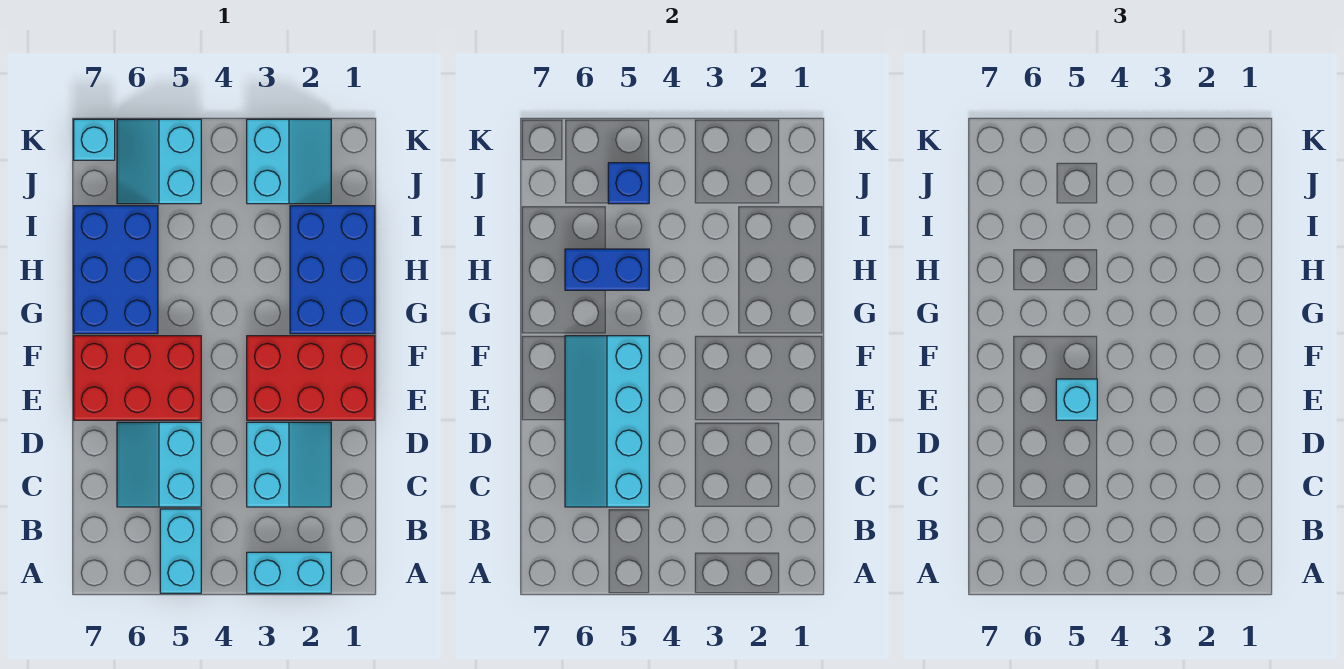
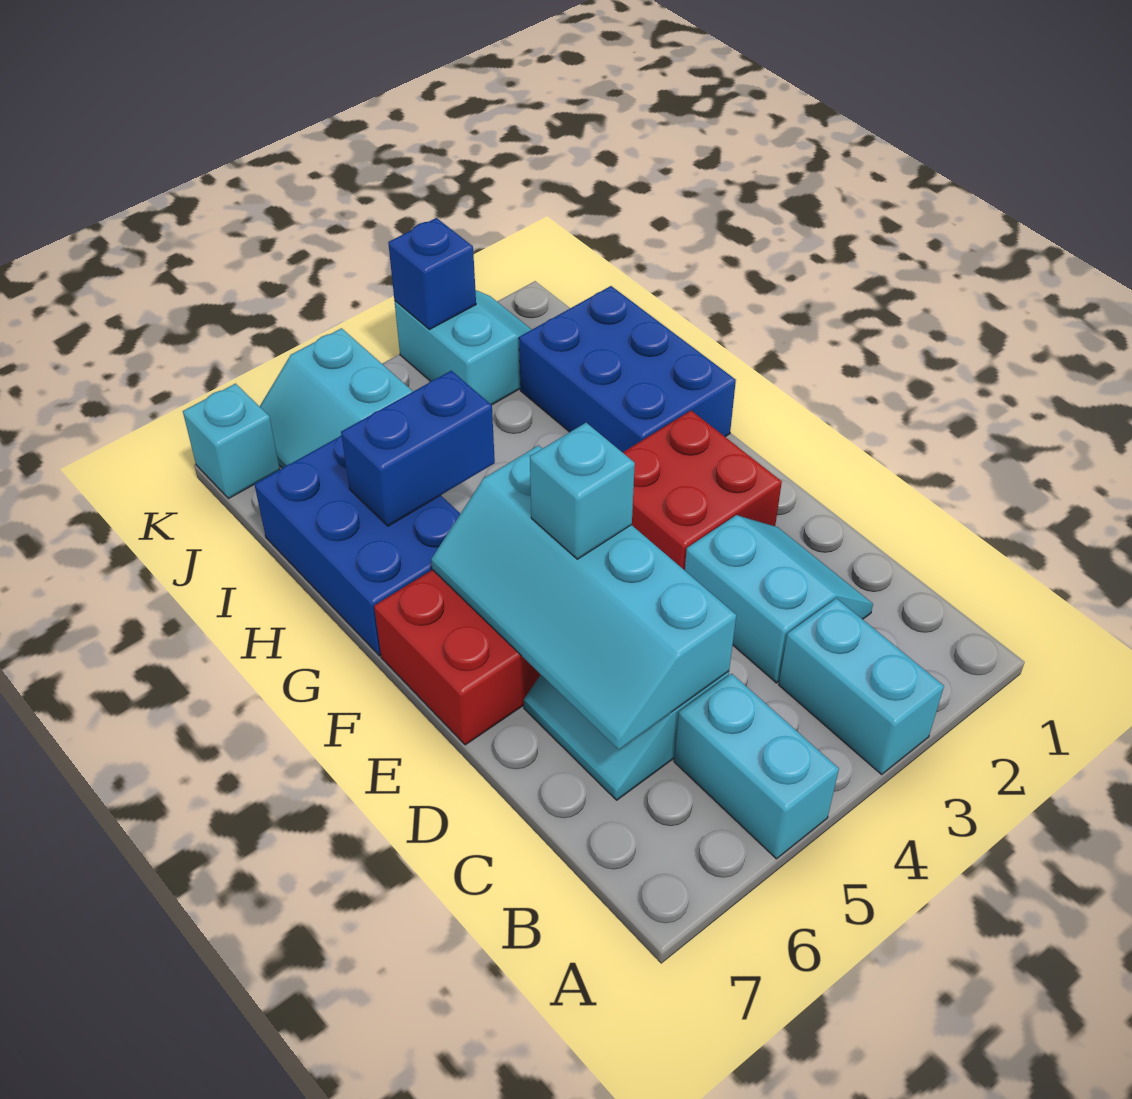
cyan brick A2:A3 level 1 -> cyan brick A3:B3 level 1
red brick E1:F3 level 1 -> red brick E2:F3 level 1
blue brick J5 level 2 -> blue brick K3 level 2

